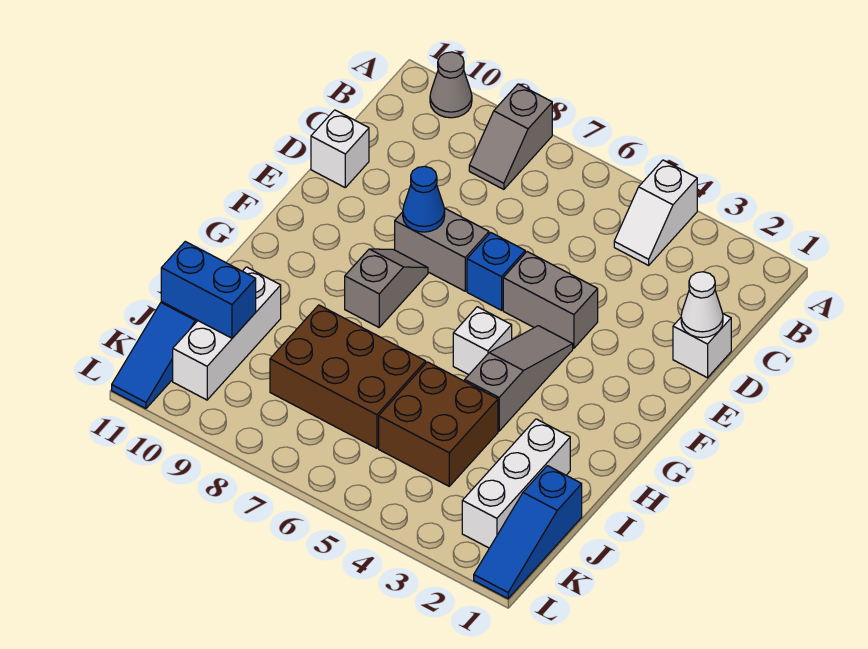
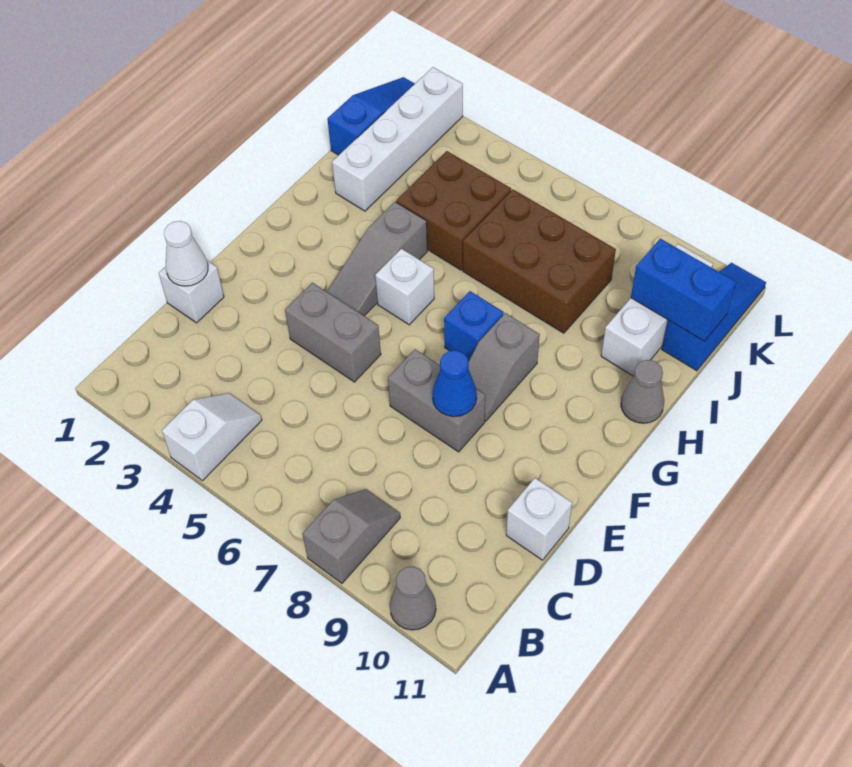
blue brick E6 level 1 -> blue brick G7 level 1
none -> grey cone H11 level 1
white brick I2:K2 level 1 -> white brick I2:L2 level 1

